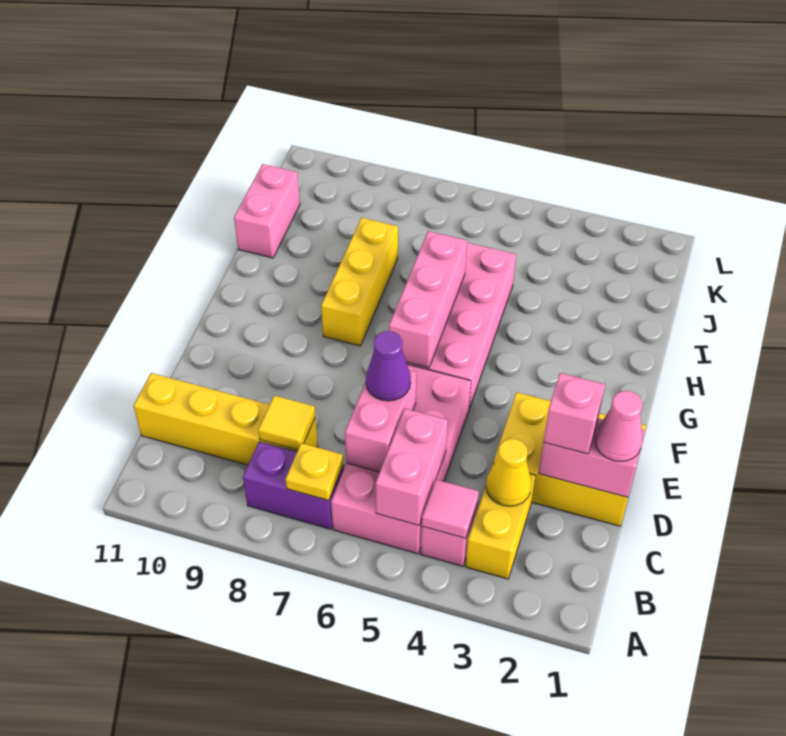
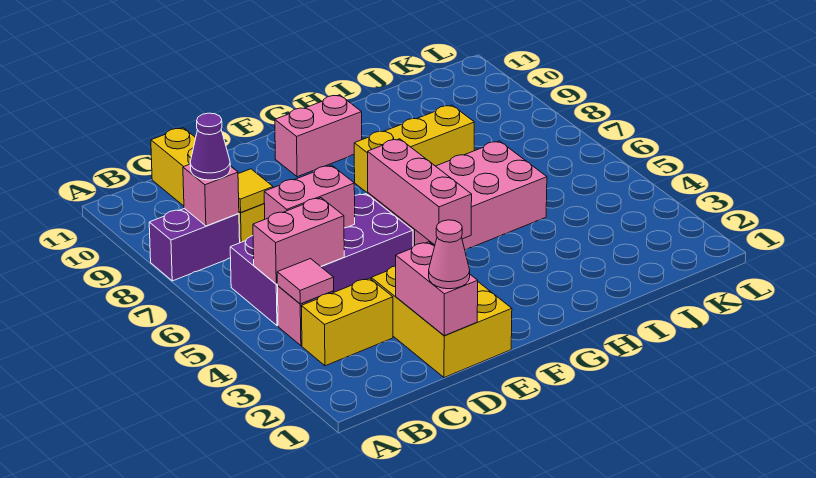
pink brick B5:E6 level 1 -> purple brick B5:E6 level 1
purple brick B7:B8 level 1 -> purple brick A8:B8 level 1
yellow plate B7 level 2 -> none
yellow cone C3 level 2 -> none
pink brick D2 level 3 -> pink brick B8 level 2
purple cone D6 level 3 -> purple cone B8 level 3
pink brick F6:H6 level 2 -> pink brick F4:F6 level 2
pink brick I11:J11 level 1 -> pink brick F10:G10 level 1

